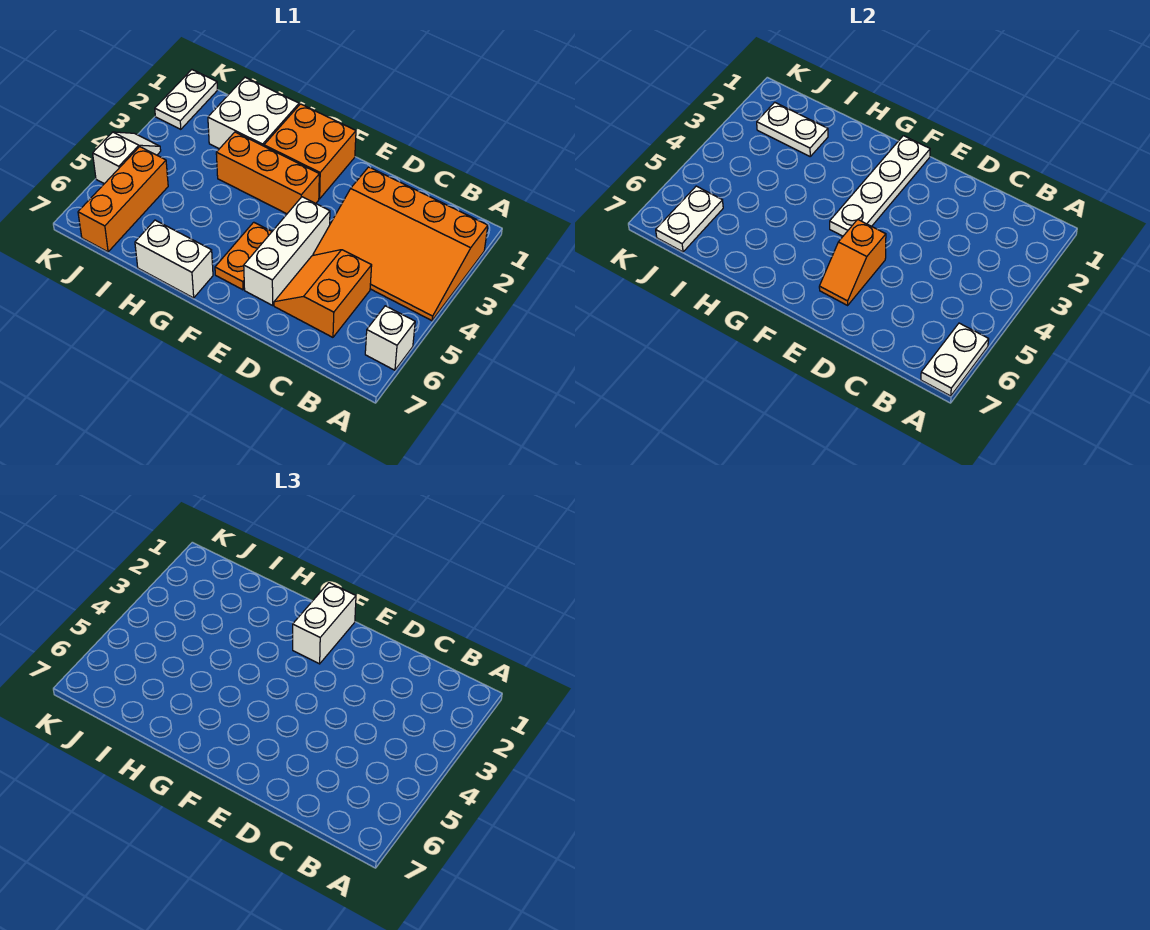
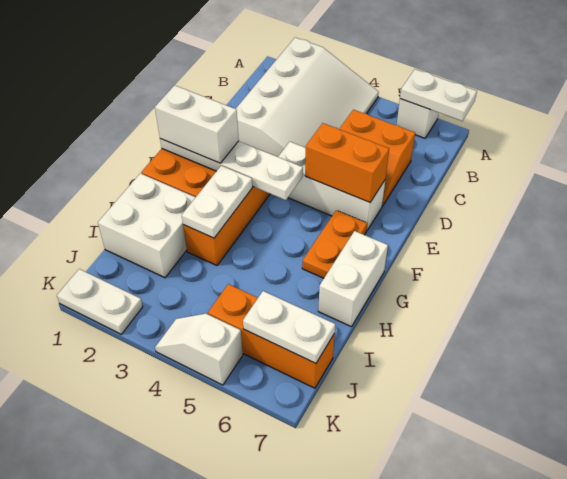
orange slope A2:D4 level 1 top 2 -> white slope A2:D4 level 1 top 2
orange slope E5:E6 level 2 top 5 -> orange brick E5:E6 level 2
orange plate F5:F6 level 1 -> orange plate F6:G6 level 1
white plate I2:J2 level 2 -> white plate G3:H3 level 2

